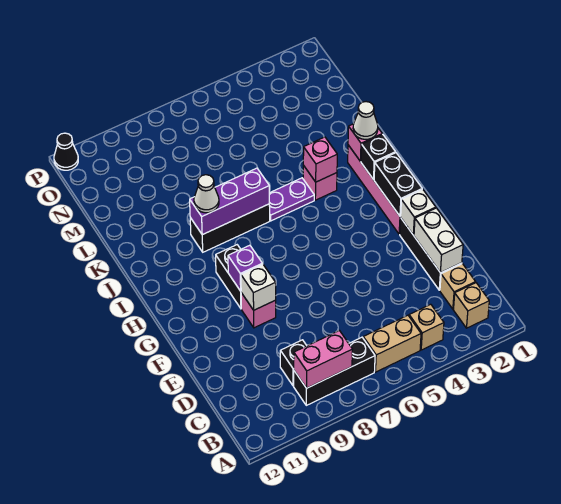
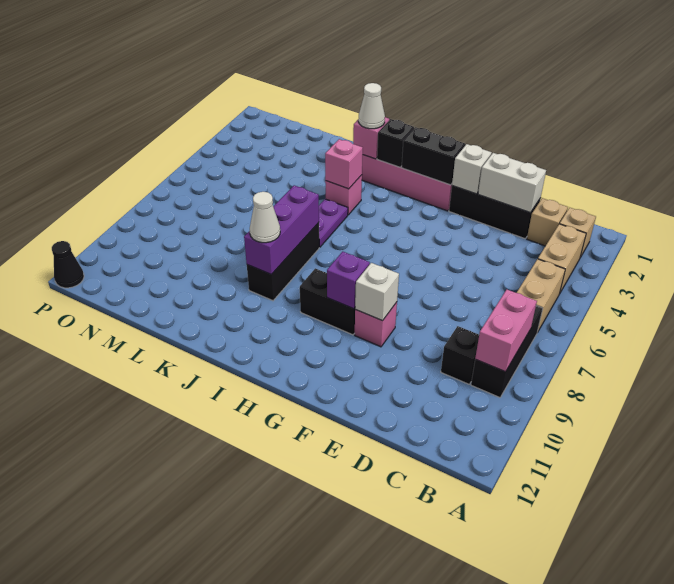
tan brick B4 level 1 -> tan brick B3:B4 level 1

